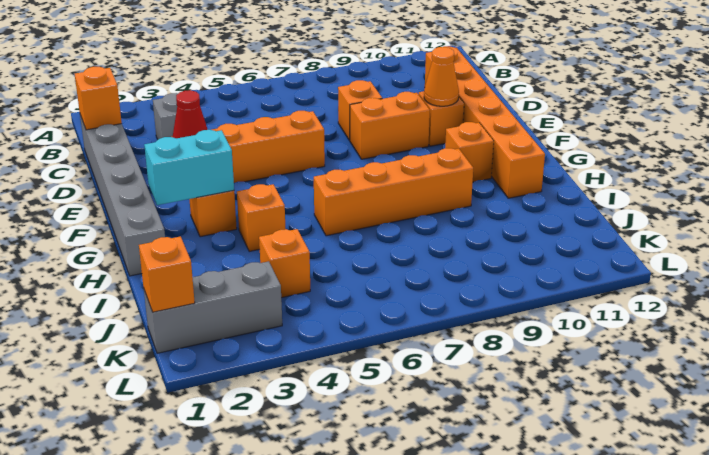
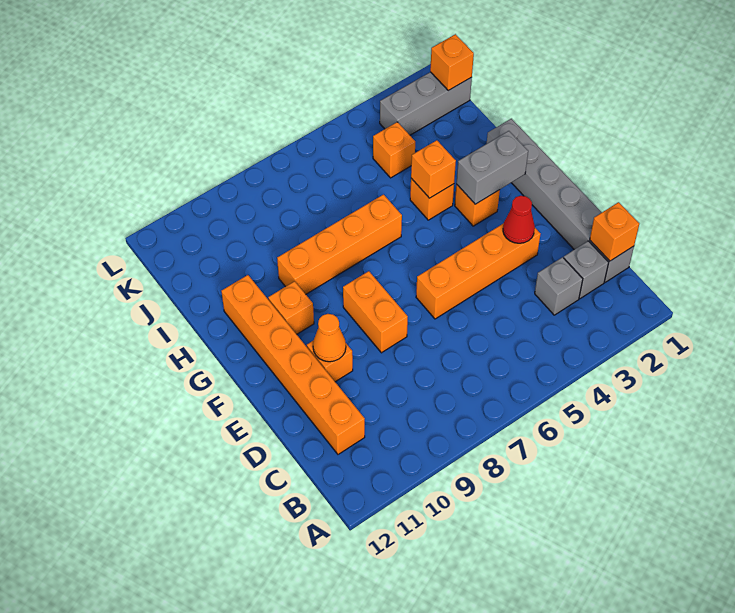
none -> grey brick C2 level 1
orange brick D8 level 1 -> orange brick H4 level 2
orange brick E8:E9 level 1 -> orange brick E8:F8 level 1
cyan brick G2:G3 level 2 -> grey brick G2:G3 level 2

